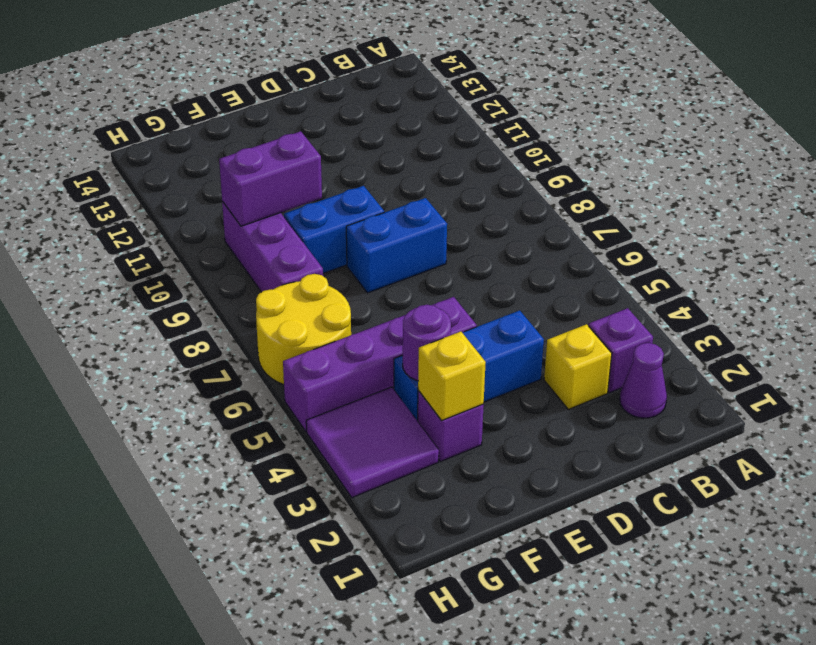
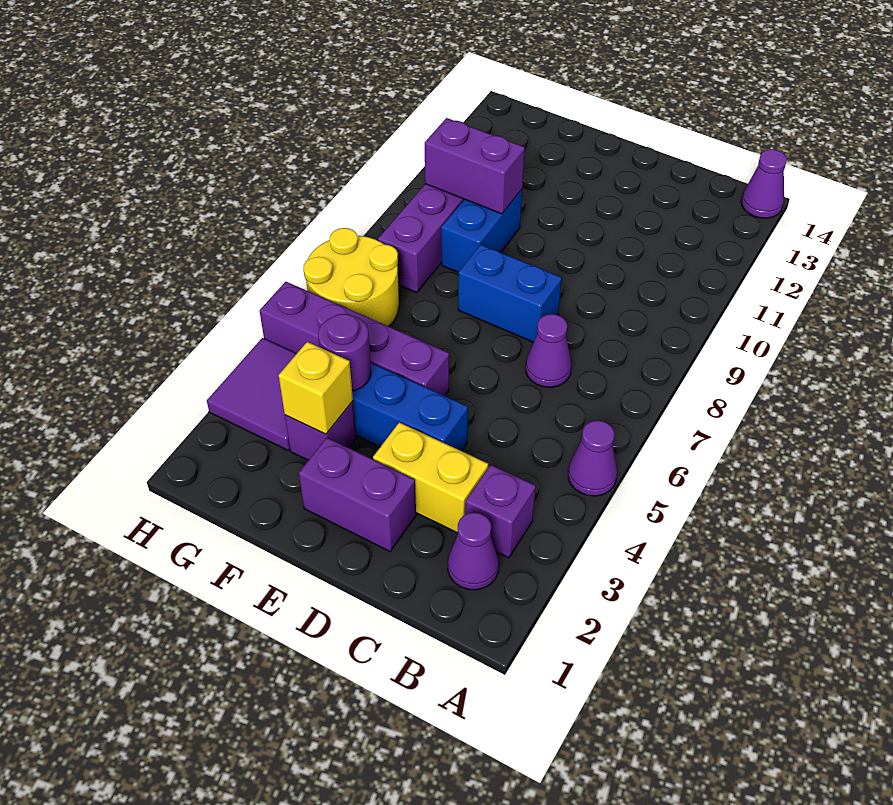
none -> purple cone A5 level 1
none -> purple cone A14 level 1
yellow brick C3 level 1 -> yellow brick C3:D3 level 1
none -> purple cone C7 level 1
none -> purple brick D2:E2 level 1
blue brick E9:F9 level 1 -> blue brick F9:F10 level 1

